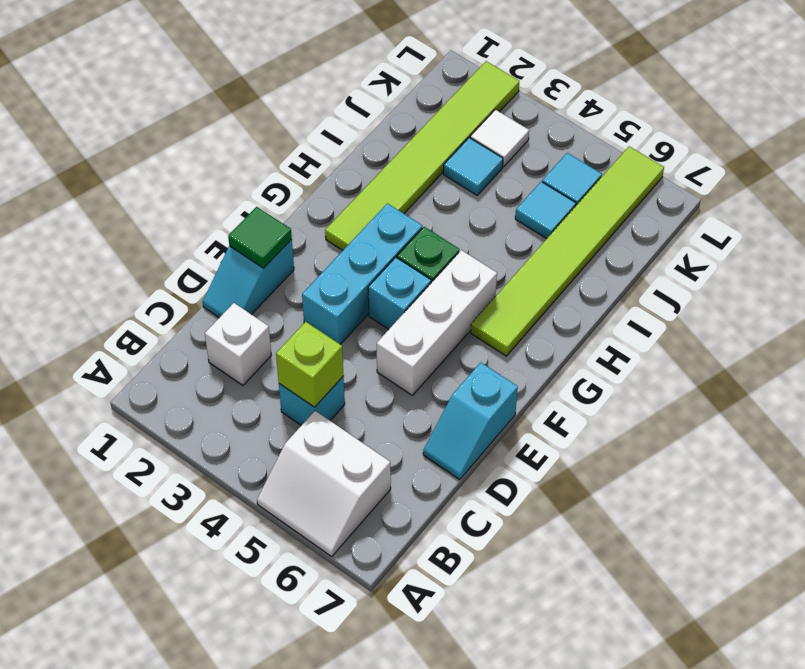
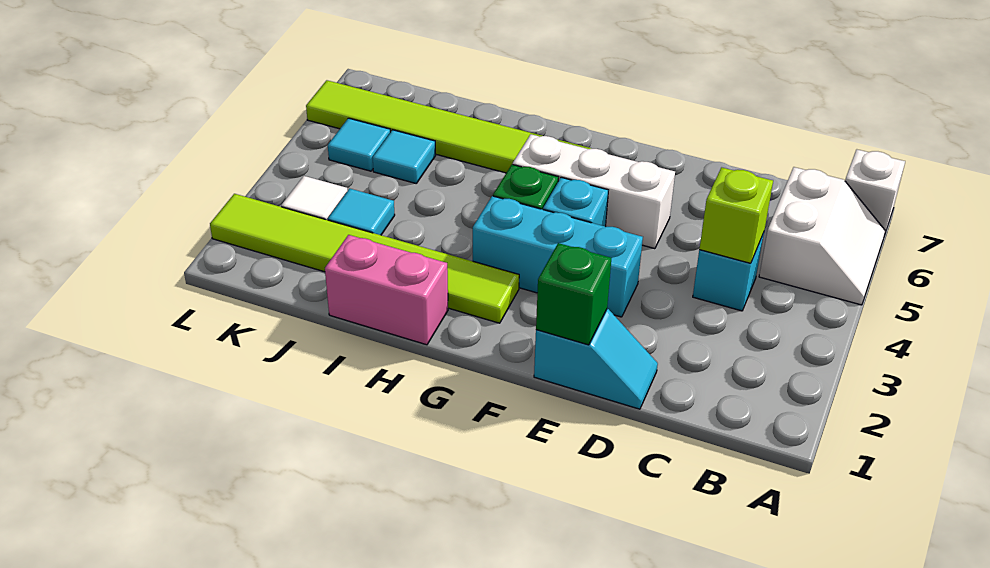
white brick C2 level 1 -> white brick A7 level 1
cyan slope D7:E7 level 1 top E -> none
green tile E1 level 2 -> green brick E1 level 2
none -> pink brick H1:I1 level 1

